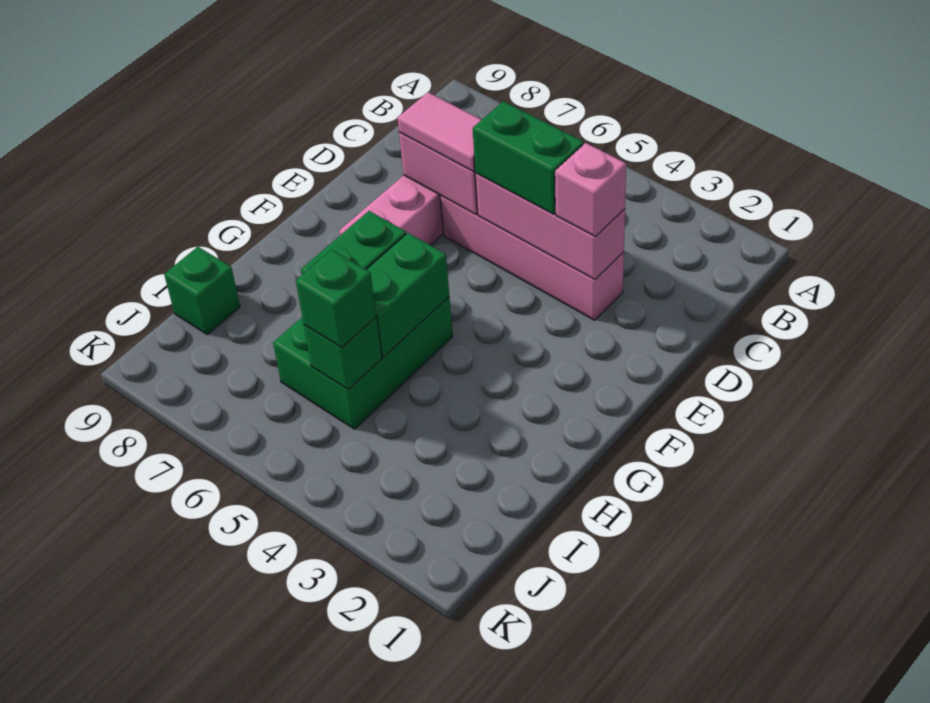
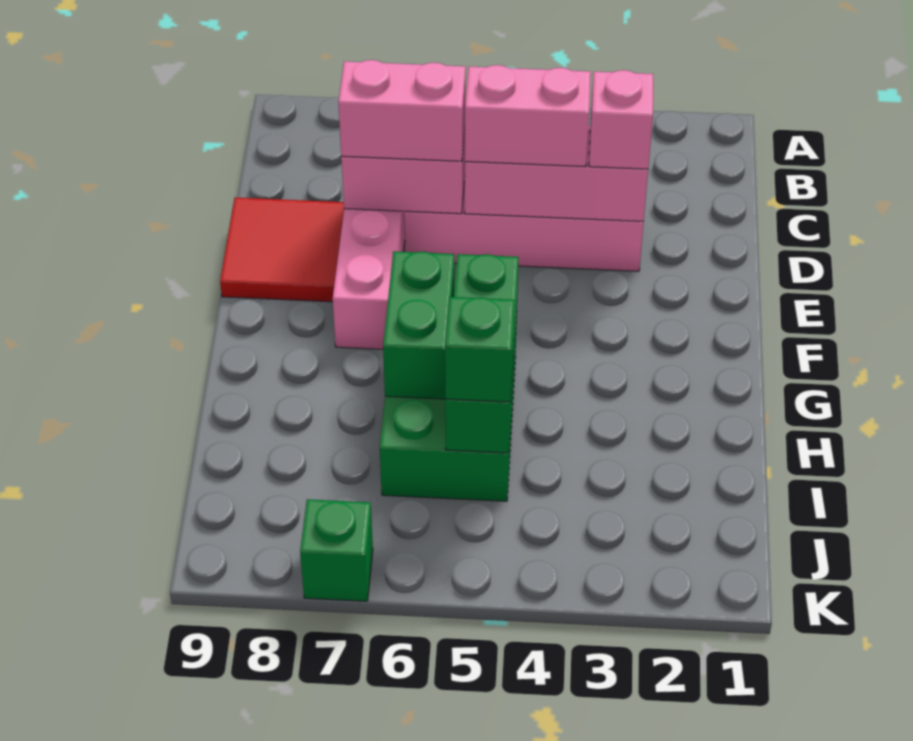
green brick D4:D5 level 3 -> pink brick D4:D5 level 3
pink tile D6:D7 level 3 -> pink brick D6:D7 level 3
none -> red tile D8:E9 level 1
green brick I9 level 1 -> green brick K7 level 1

